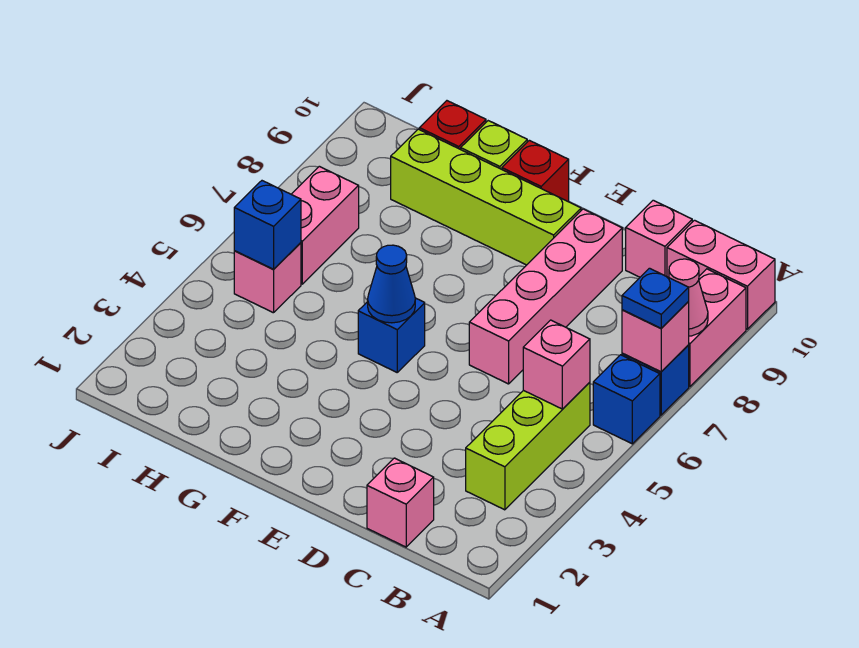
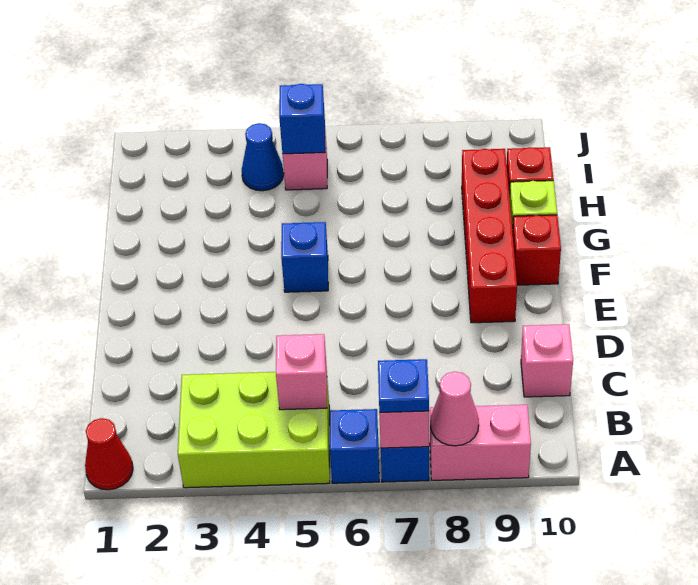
none -> red cone A1 level 1
pink brick A10:B10 level 1 -> none
lime brick B3:B5 level 1 -> lime brick A3:B5 level 1
pink brick C1 level 1 -> none
pink brick D6:D9 level 1 -> none
lime brick E9:H9 level 1 -> red brick E9:H9 level 1
blue cone F5 level 2 -> blue cone I4 level 1
pink brick I6:I7 level 1 -> none

